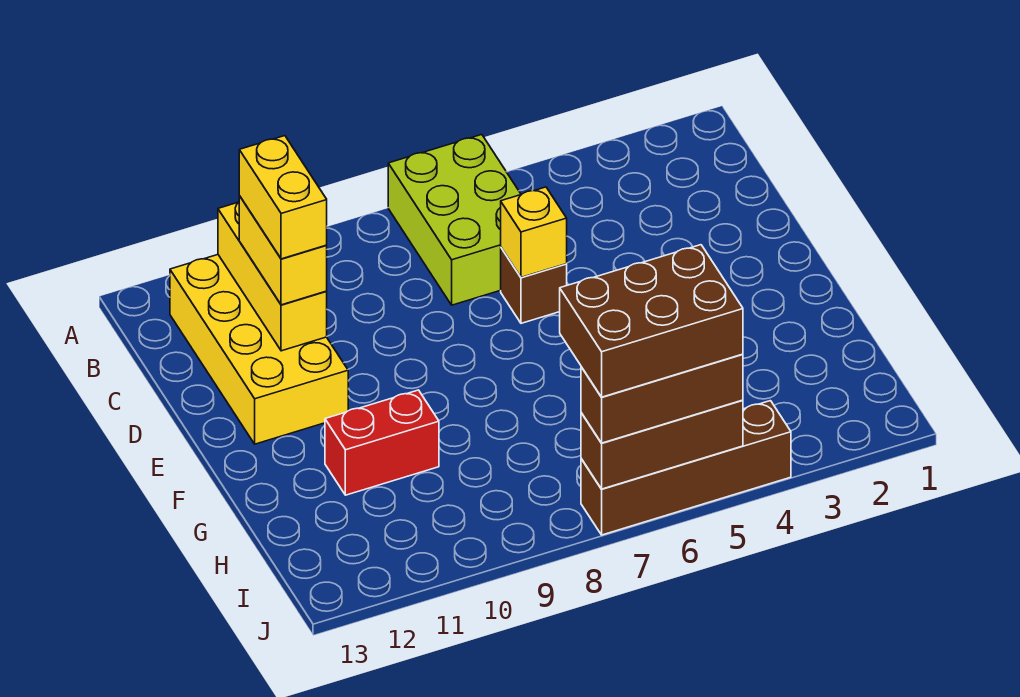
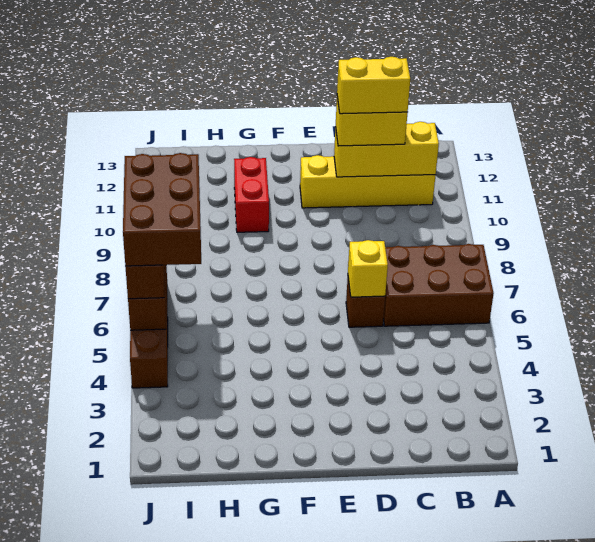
lime brick A6:C7 level 1 -> brown brick A6:C7 level 1
yellow brick B11:E12 level 1 -> yellow brick B11:E11 level 1

